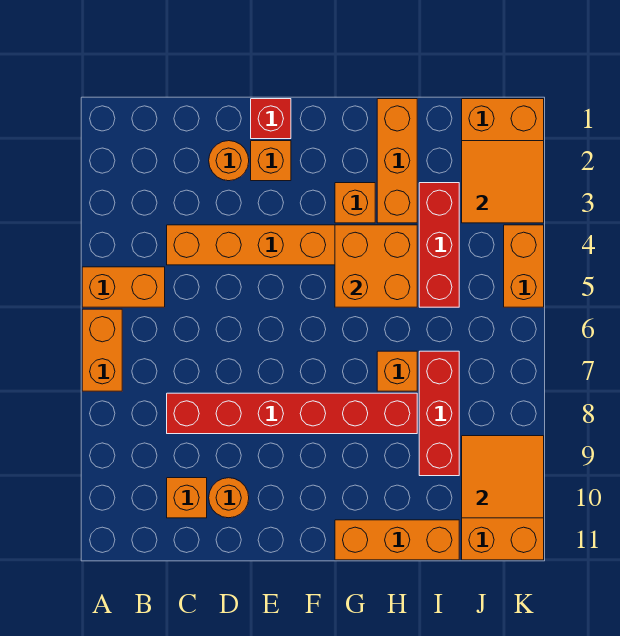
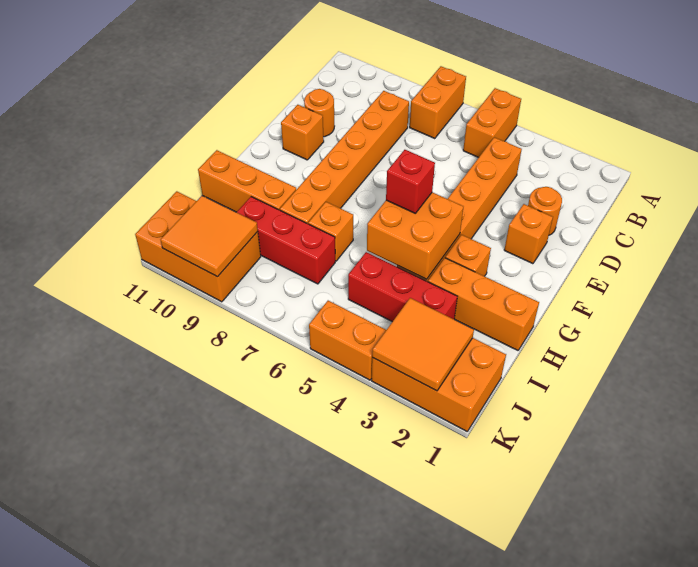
orange brick A6:A7 level 1 -> orange brick A7:B7 level 1
red brick C8:H8 level 1 -> orange brick C8:H8 level 1
orange brick C10 level 1 -> orange brick E10 level 1
red brick E1 level 1 -> red brick G5 level 3
orange brick G11:I11 level 1 -> orange brick H9:H11 level 1

